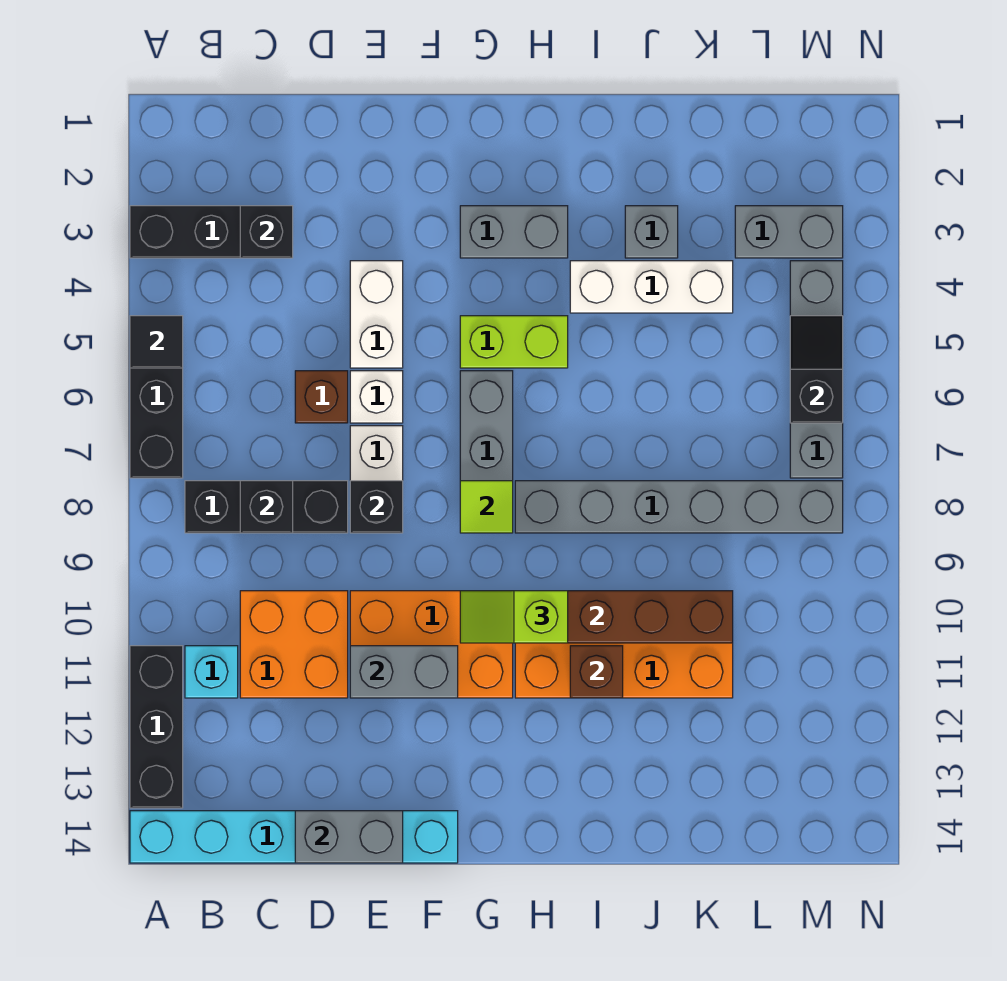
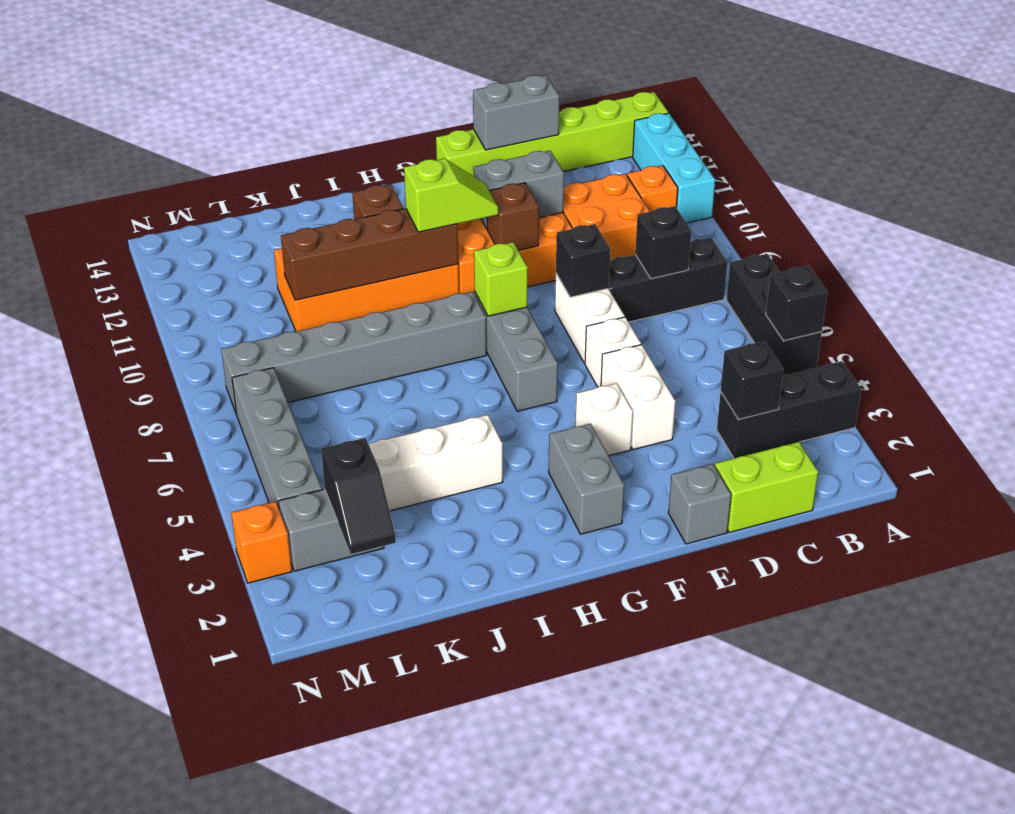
black tile A5 level 2 -> black brick A5 level 2
black brick A11:A13 level 1 -> cyan brick A11:A13 level 1
cyan brick A14:F14 level 1 -> lime brick A14:F14 level 1
cyan brick B11 level 1 -> orange brick B11 level 1
brown brick D6 level 1 -> brown brick F10 level 2
none -> white brick F4 level 1
grey brick G3:H3 level 1 -> grey brick G2:G3 level 1
lime brick G5:H5 level 1 -> lime brick C1:D1 level 1
lime tile G8 level 2 -> lime brick G8 level 2
grey brick J3 level 1 -> grey brick E1 level 1
black slope M5:M6 level 2 top 6 -> black slope L2:L3 level 2 top 3
none -> orange brick N3 level 1

